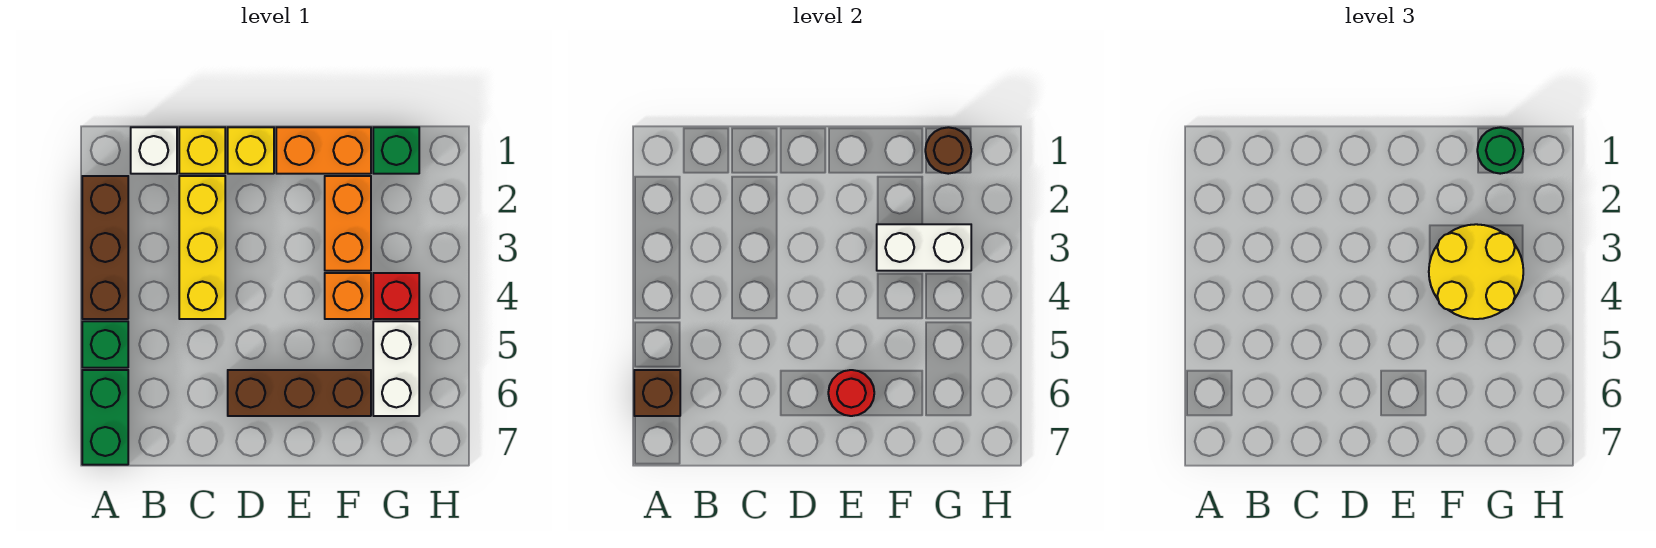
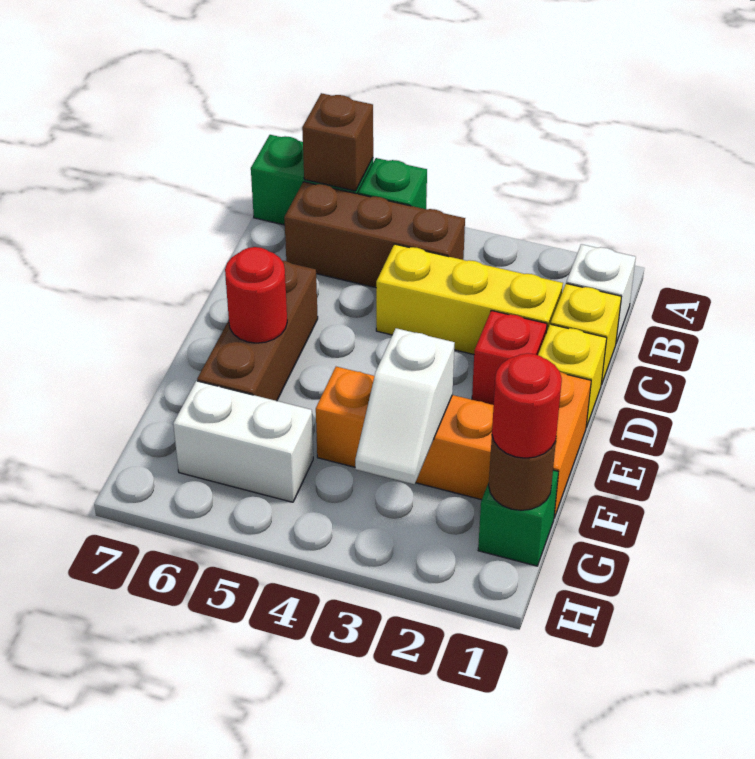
brown brick A2:A4 level 1 -> brown brick B4:B6 level 1
white brick F3:G3 level 2 -> white slope F3:G3 level 2 top F
yellow round brick F3:G4 level 3 -> none
green round brick G1 level 3 -> red round brick G1 level 3
red brick G4 level 1 -> red brick D2 level 1

